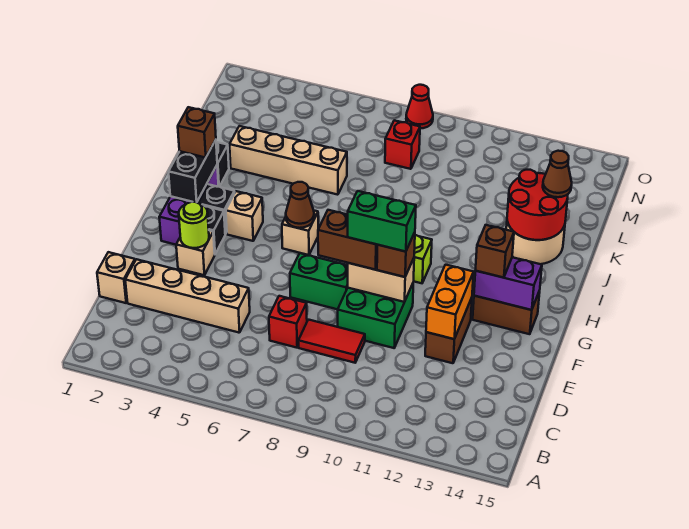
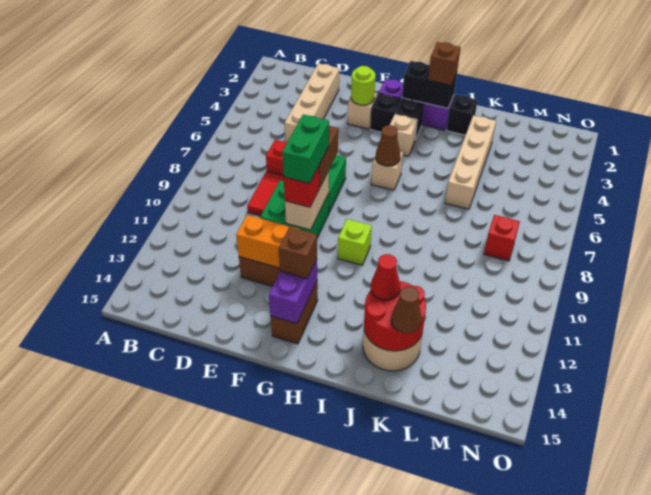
tan brick D1 level 1 -> none
brown brick F10 level 3 -> red brick F10 level 3
red cone O8 level 1 -> red cone J13 level 3

